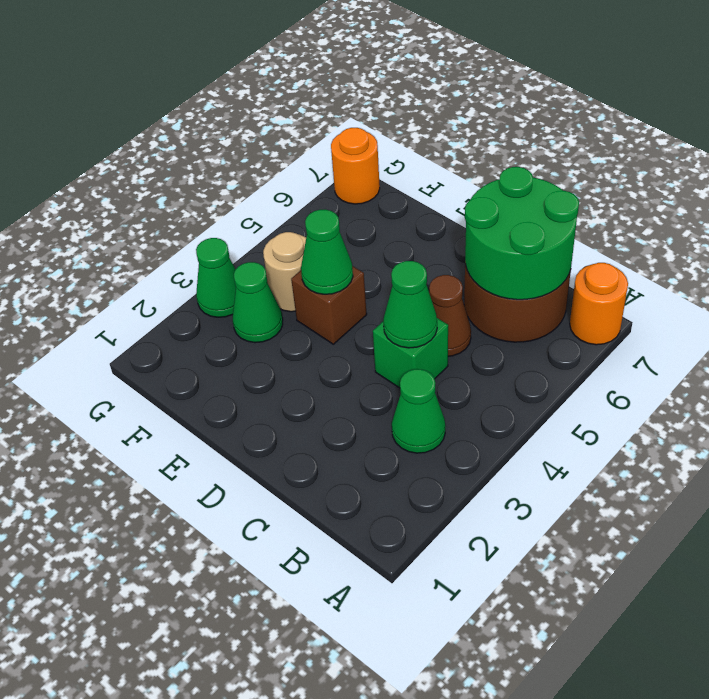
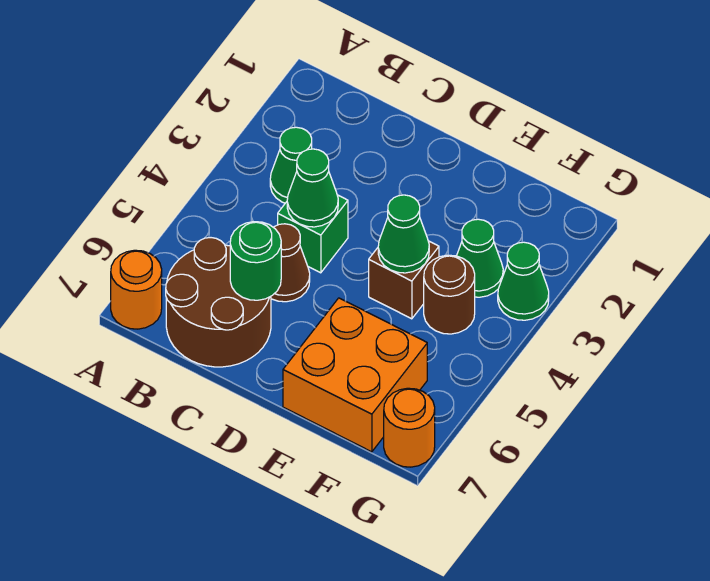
green round brick B6:C7 level 2 -> green round brick C6 level 2
none -> orange brick E6:F7 level 1
tan round brick F4 level 1 -> brown round brick F4 level 1

